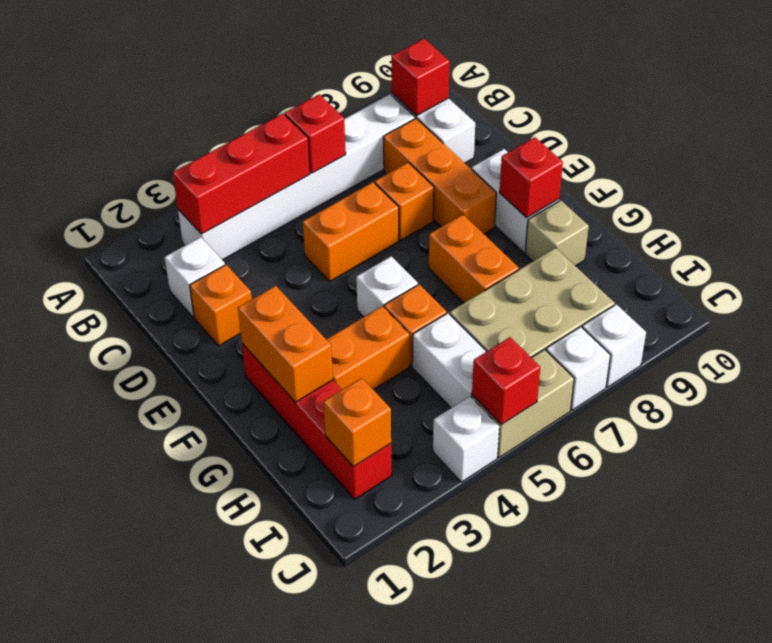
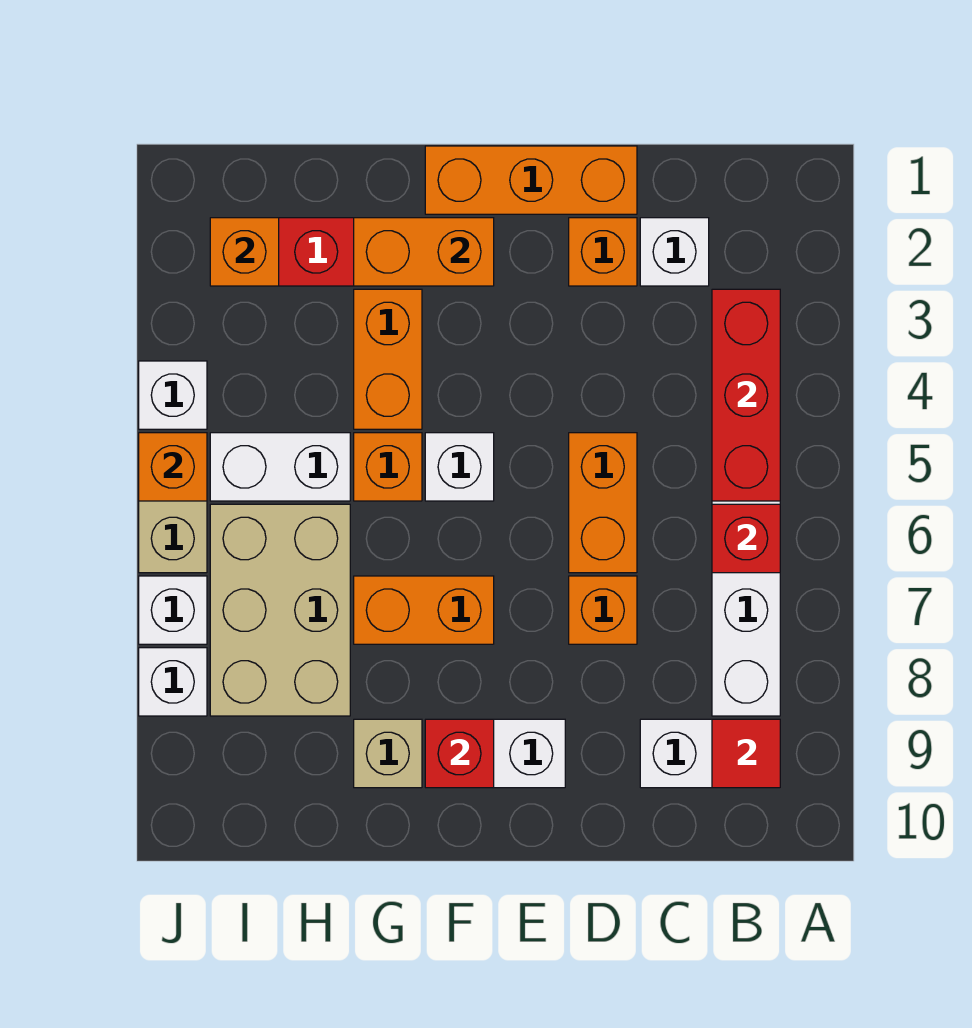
red brick B9 level 2 -> red tile B9 level 2
orange brick C8:E8 level 1 -> orange brick D1:F1 level 1
red brick J5 level 2 -> orange brick J5 level 2

